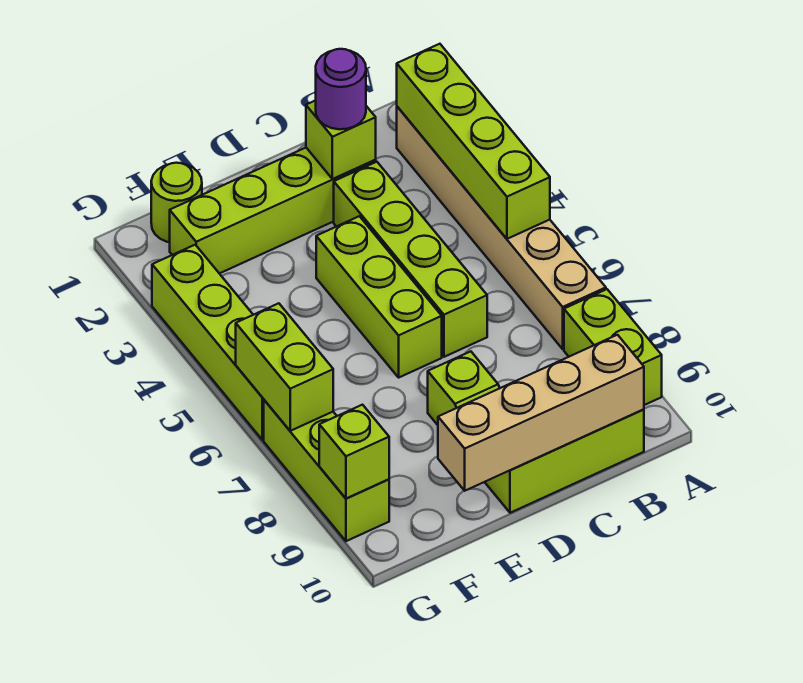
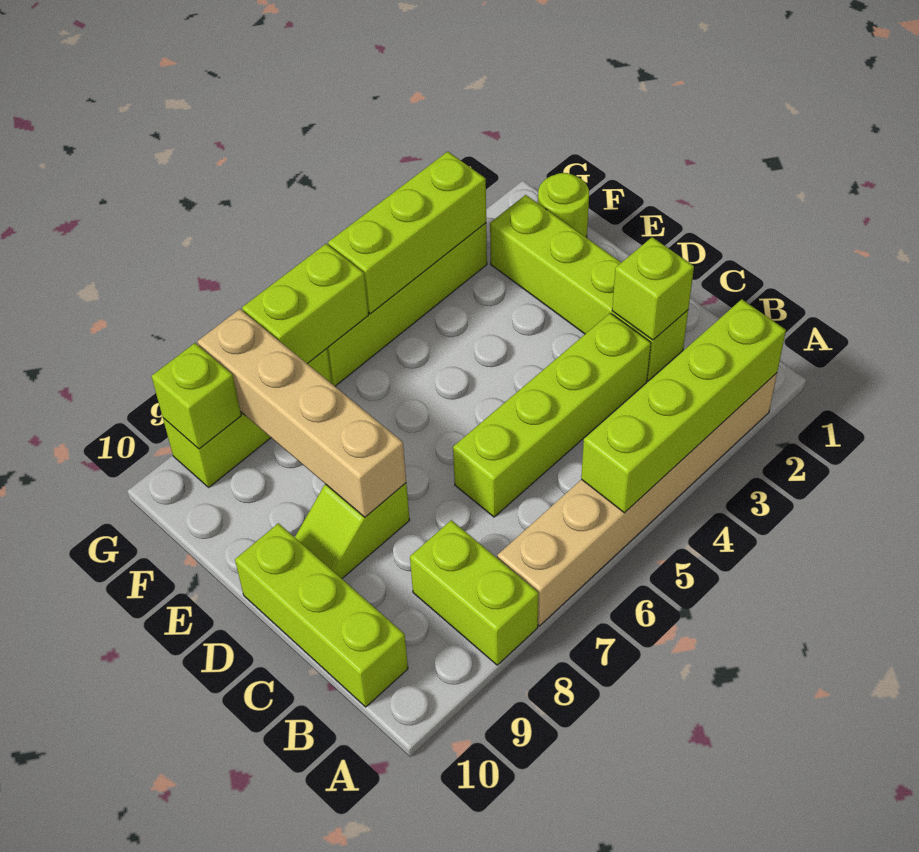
lime brick A8:A9 level 1 -> lime brick A8:B8 level 1
tan brick B10:E10 level 2 -> tan brick D8:G8 level 2
purple round brick C2 level 3 -> none
lime brick D4:D6 level 1 -> lime brick G3:G5 level 2

